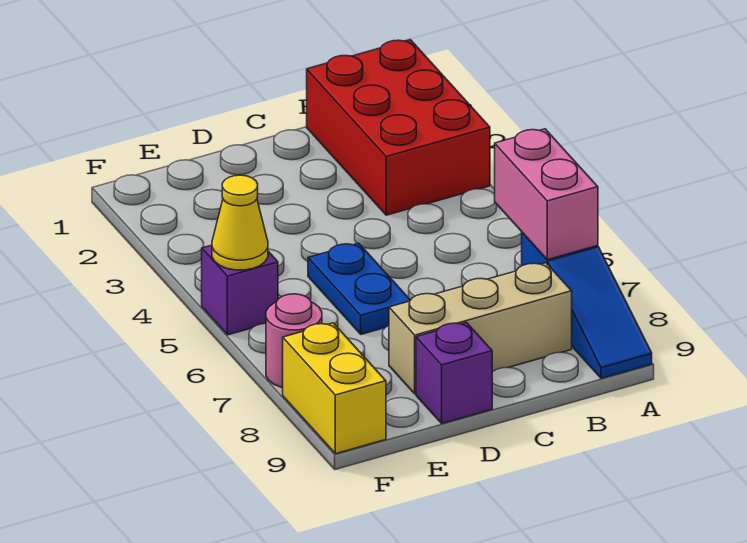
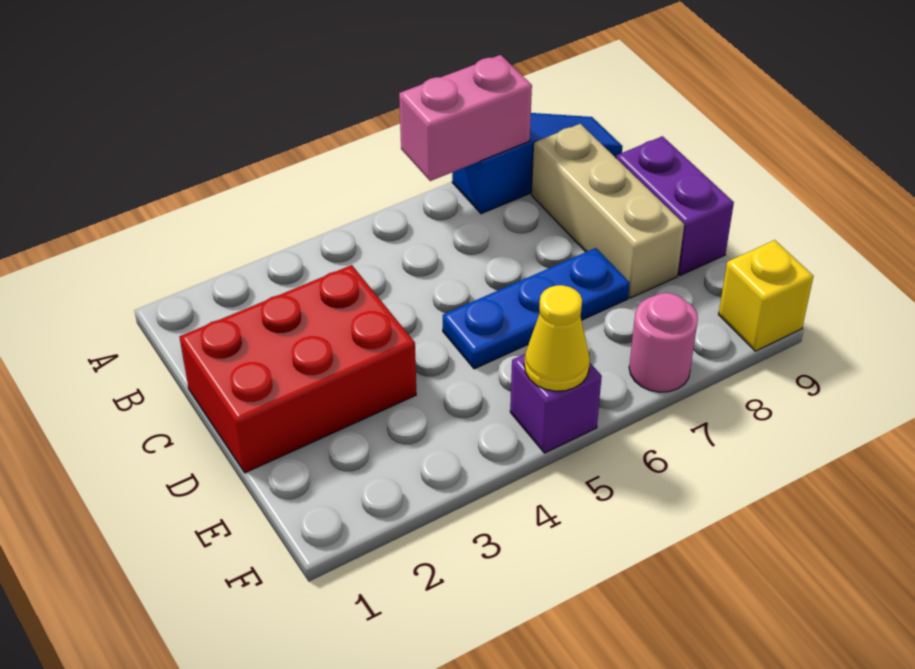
red brick A1:B3 level 1 -> red brick C1:D3 level 1
blue plate D5:D6 level 1 -> blue plate D5:D7 level 1
purple brick D9 level 1 -> purple brick C9:D9 level 1
yellow brick F8:F9 level 1 -> yellow brick F9 level 1

